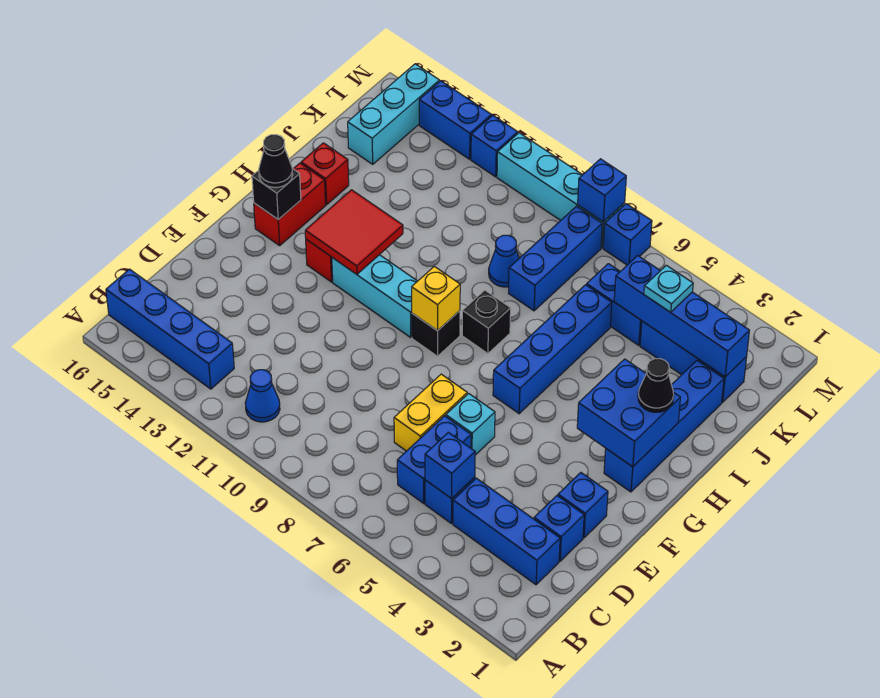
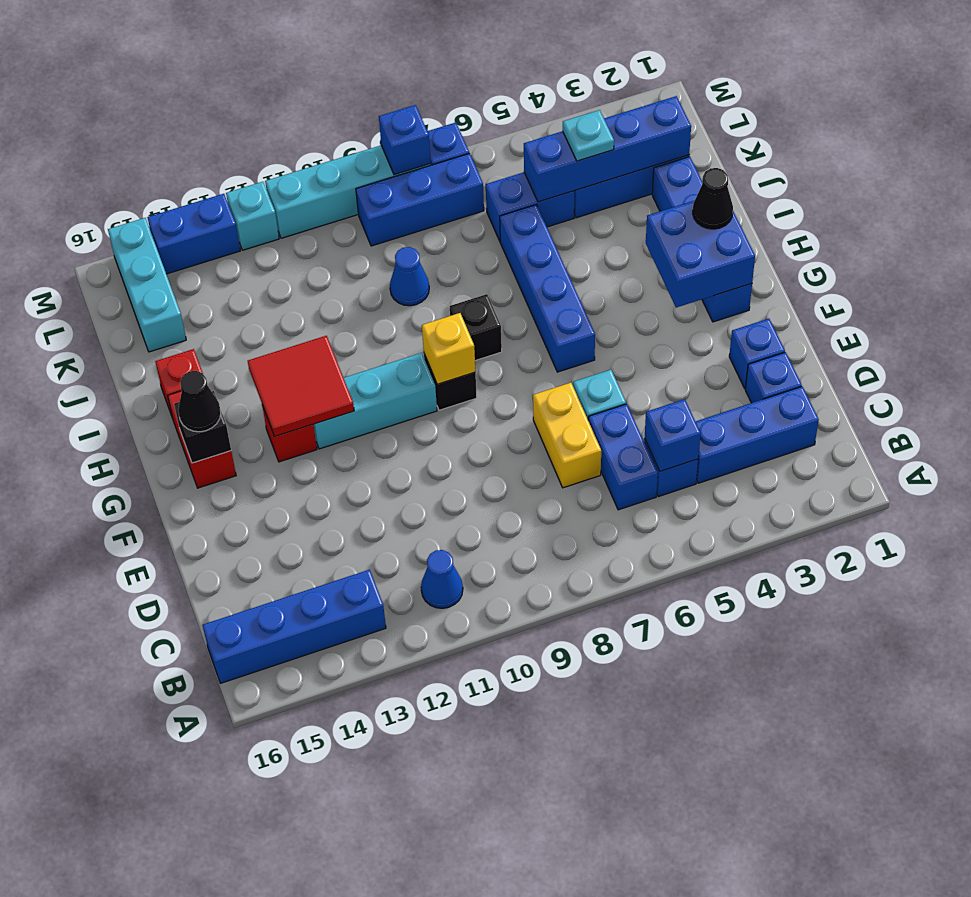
blue brick J8:L8 level 1 -> blue brick L7:L9 level 1
blue brick M12 level 1 -> cyan brick M12 level 1

